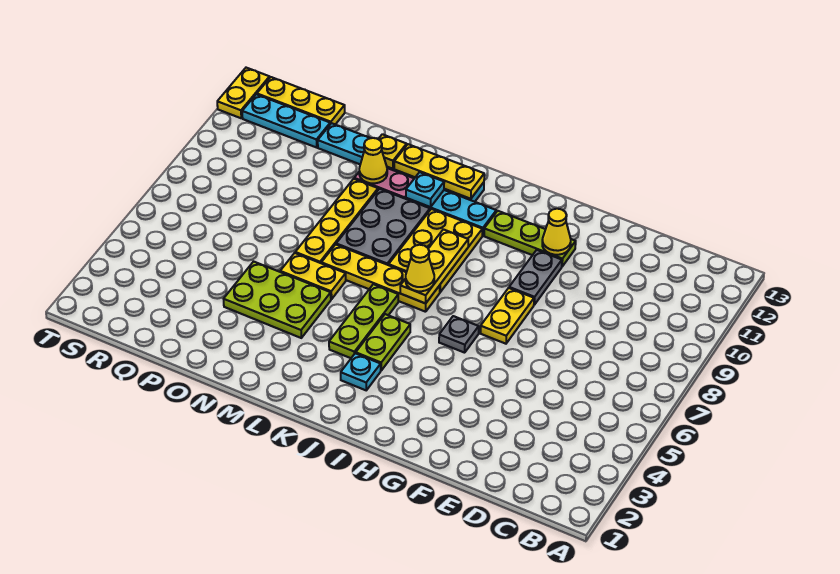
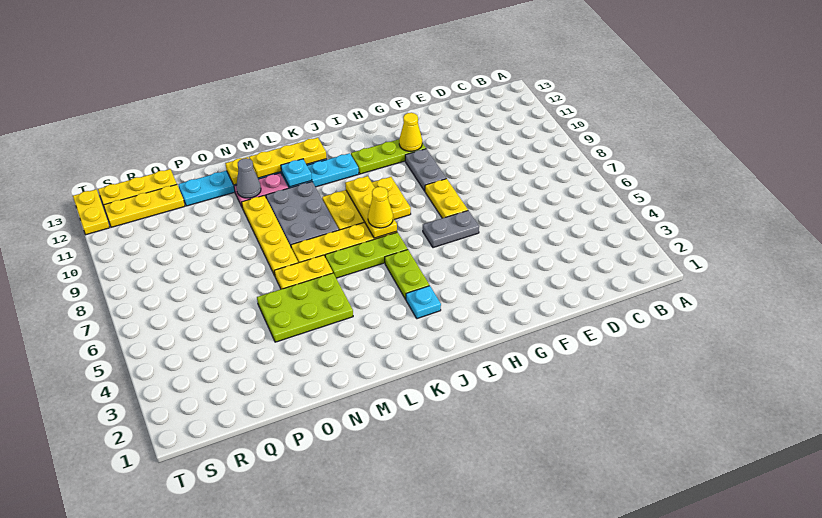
grey plate H6 level 1 -> grey plate G6:H6 level 1
yellow plate J8:K10 level 1 -> yellow plate I8:K9 level 1
lime plate K4:K6 level 1 -> lime plate J6:L6 level 1
yellow cone N11 level 2 -> grey cone N11 level 2
cyan plate Q12:S12 level 1 -> yellow plate Q12:S12 level 1

